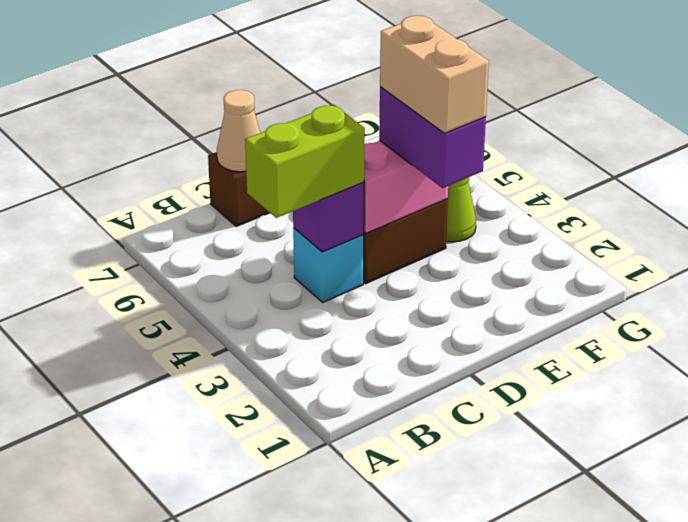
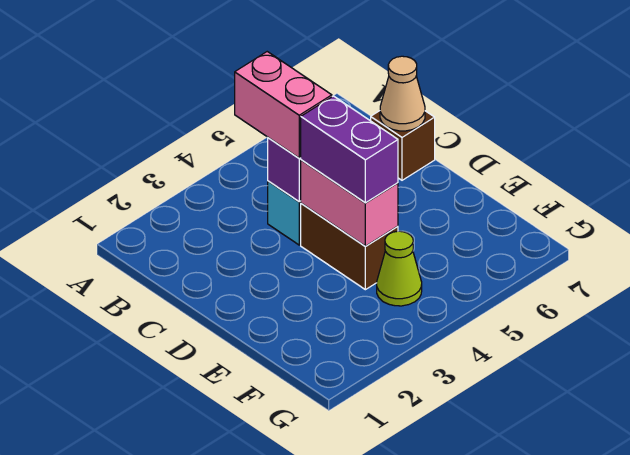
lime brick B4:C4 level 3 -> pink brick B4:C4 level 3
purple brick E3:E4 level 3 -> purple brick D4:E4 level 3
tan brick E3:E4 level 4 -> none

